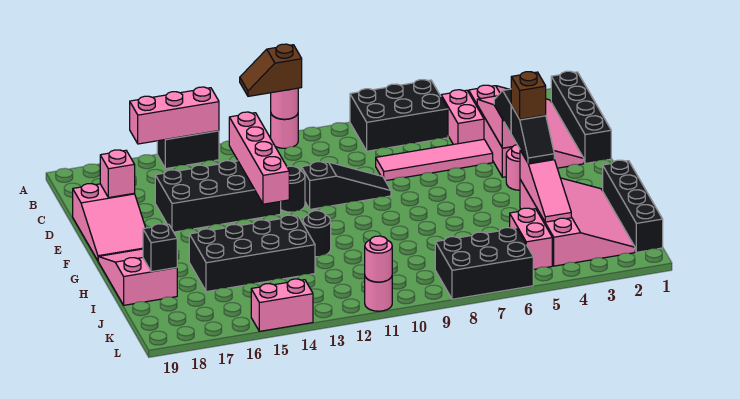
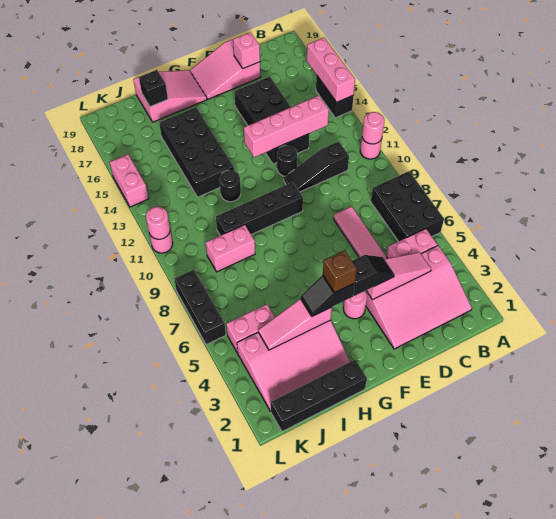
brown slope A11:A12 level 3 top 11 -> none
black brick B1:E1 level 1 -> black brick F10:I10 level 1
black slope E9:E11 level 1 top 11 -> black slope C11:E11 level 1 top C
none -> pink brick I9:J9 level 1
black brick K6:L8 level 1 -> black brick L6:L8 level 1

